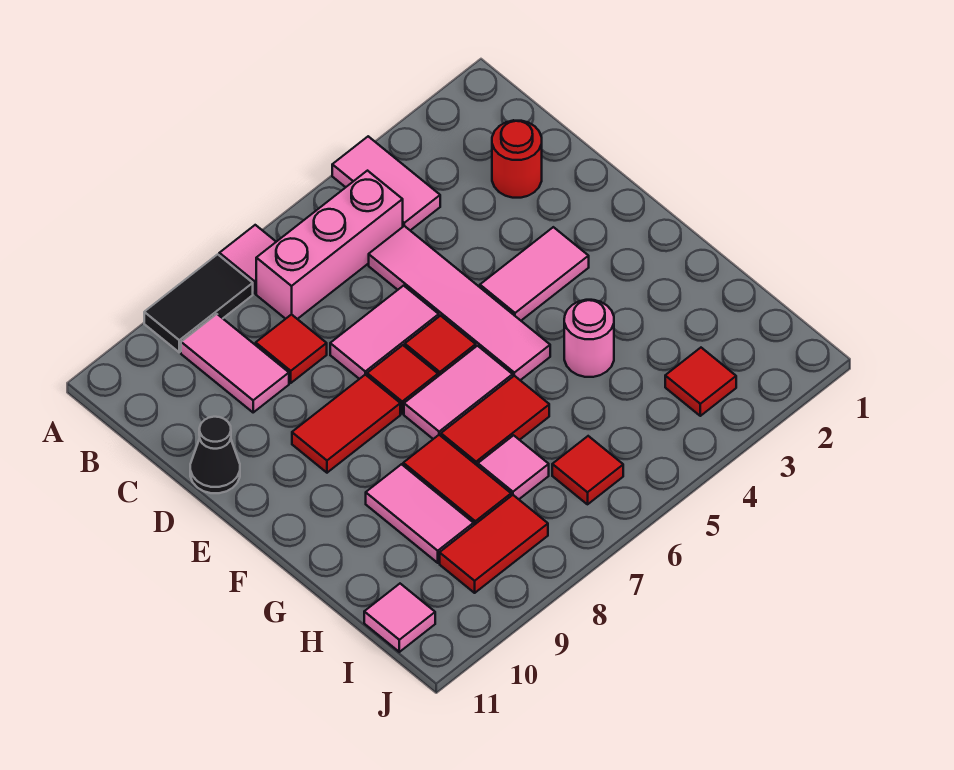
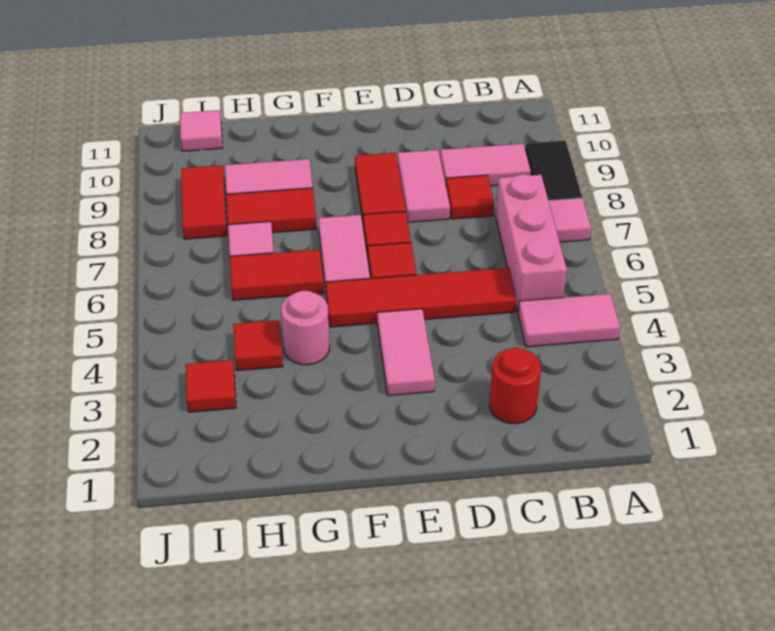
pink tile C5:F5 level 1 -> red tile C5:F5 level 1
pink tile D6:D7 level 1 -> pink tile D8:D9 level 1
black cone D11 level 1 -> none
red tile G6:G7 level 1 -> red tile G6:H6 level 1
red tile I6 level 1 -> red tile H4 level 1

